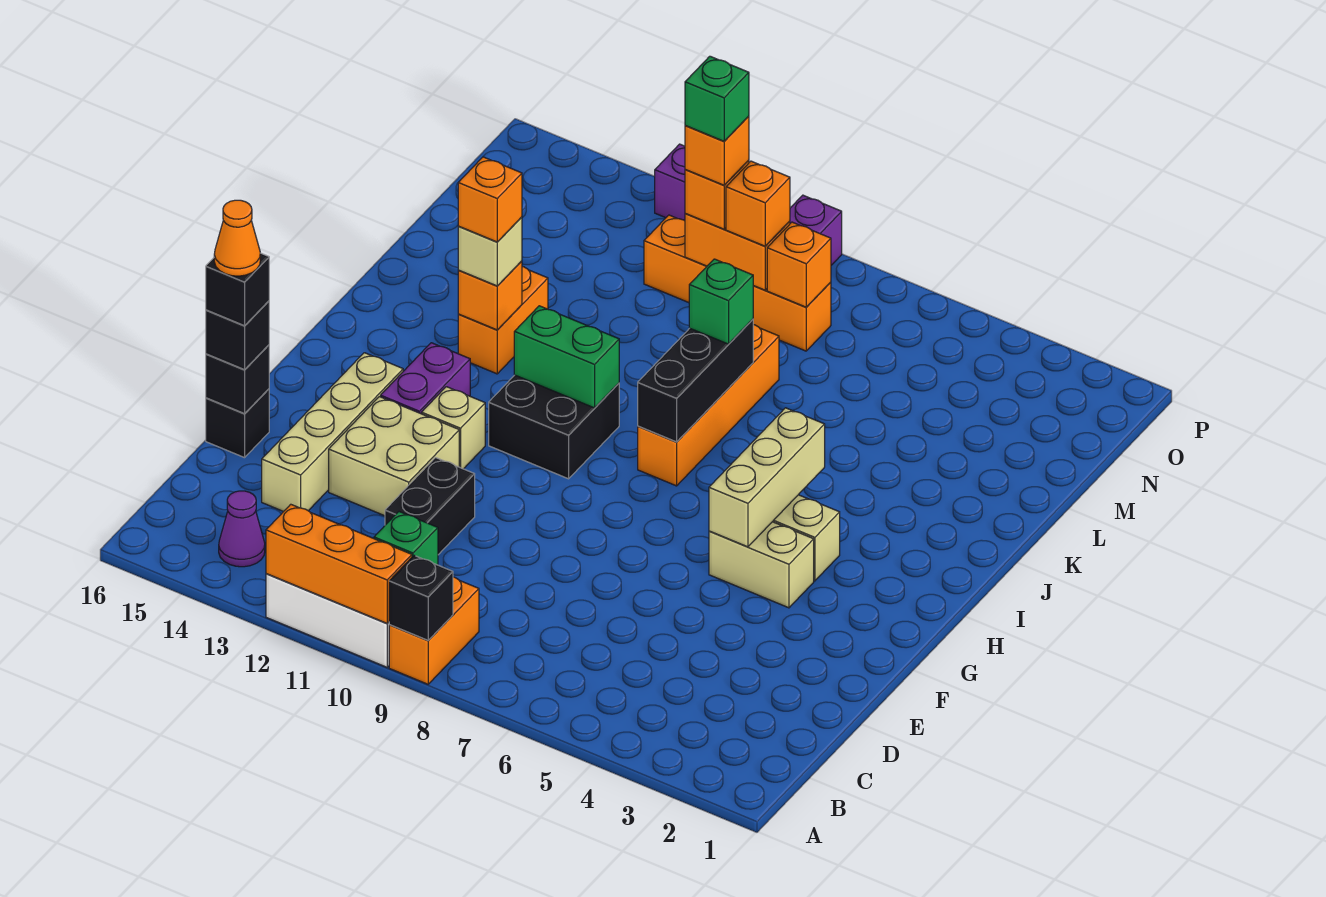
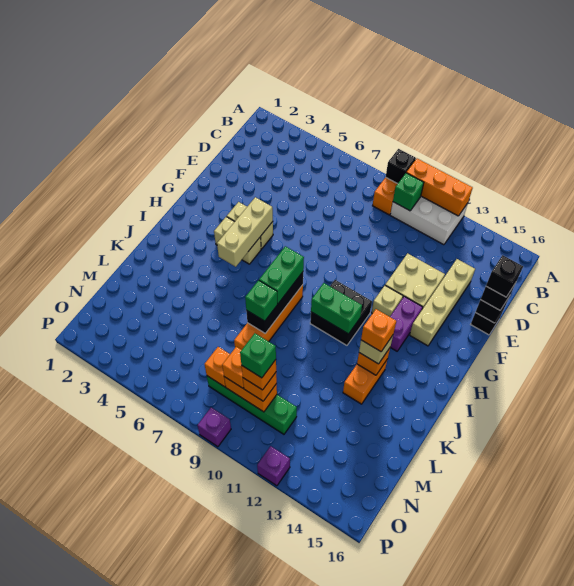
purple cone B14 level 1 -> none
black brick D11:E11 level 1 -> none
orange cone E16 level 5 -> none
none -> green brick I8:J8 level 3
orange brick N8:N11 level 1 -> green brick N8:N11 level 1

